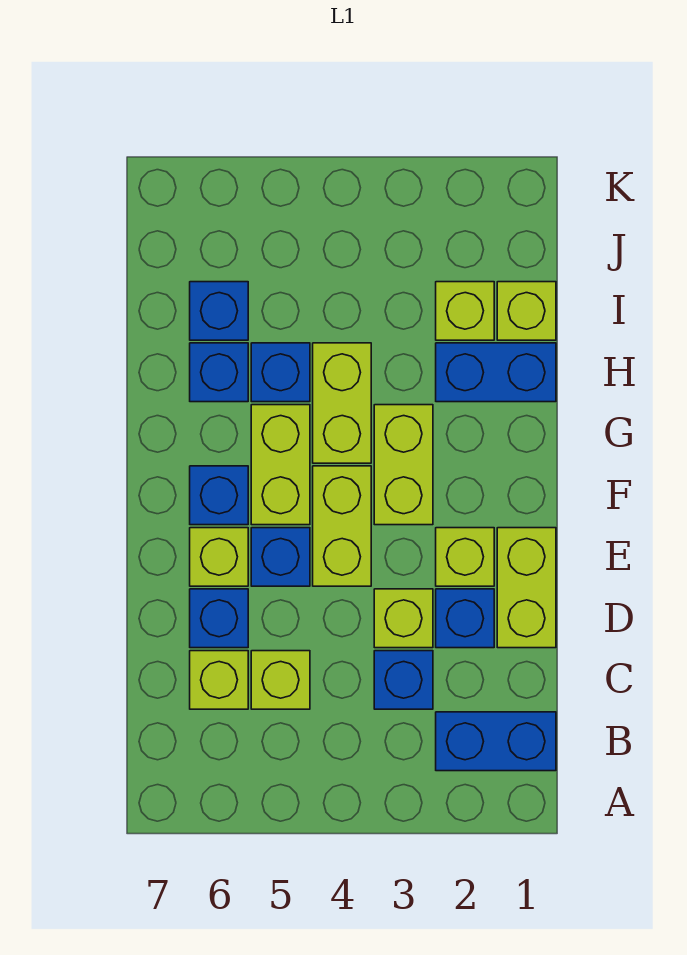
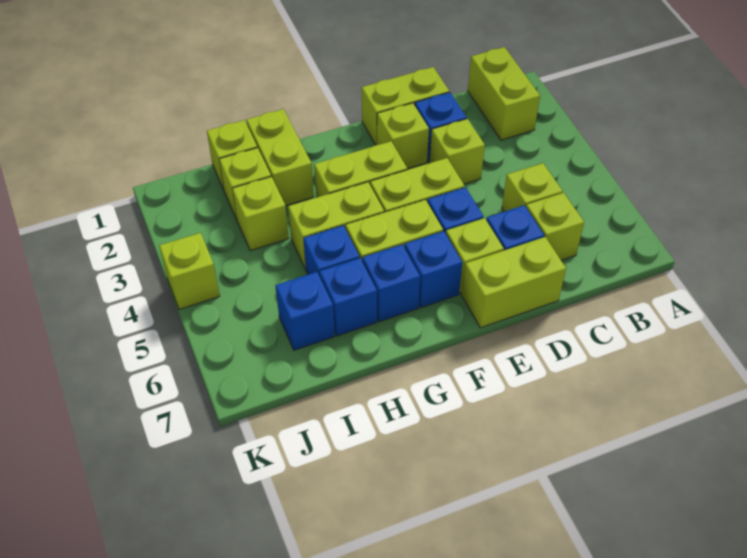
blue brick B1:B2 level 1 -> lime brick B1:B2 level 1
blue brick C3 level 1 -> blue brick G6 level 1
none -> lime brick D7:E7 level 1
blue brick H1:H2 level 1 -> lime brick H1:H2 level 1
none -> lime brick I3 level 1
none -> lime brick K4 level 1

